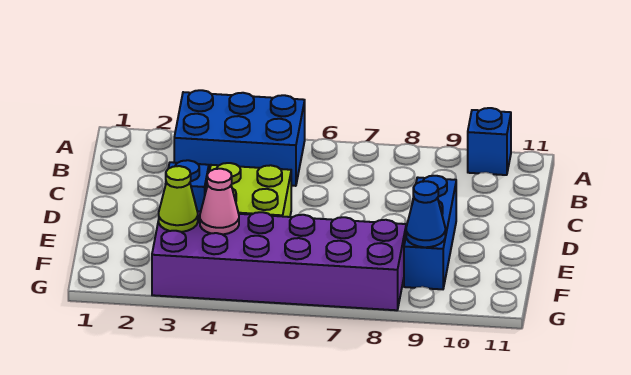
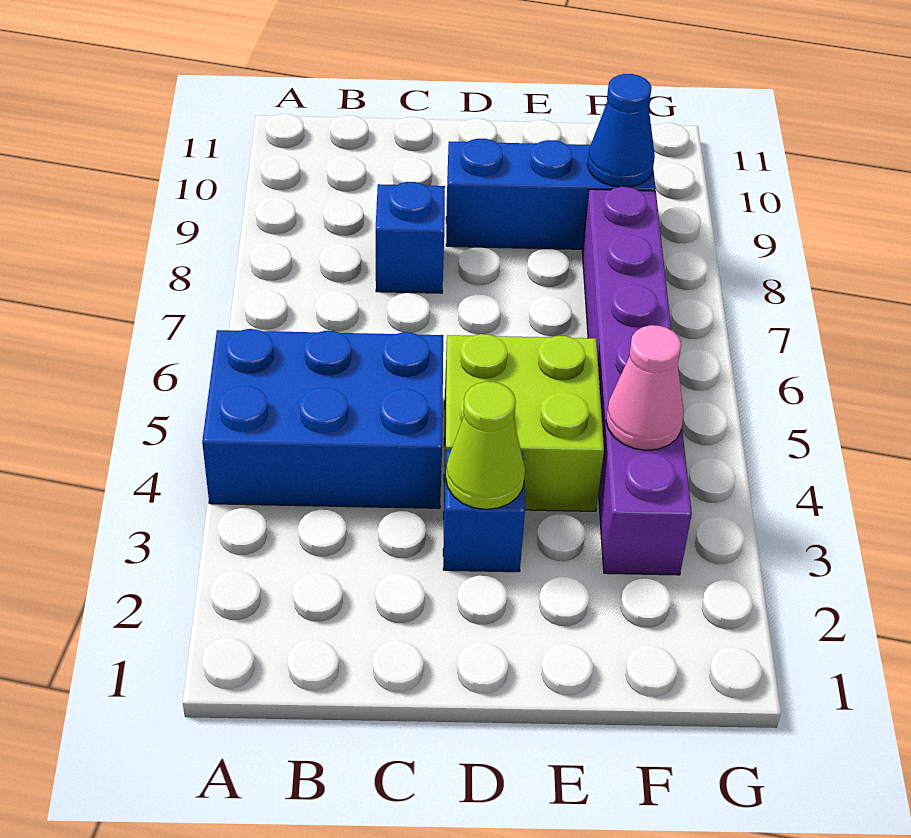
blue brick A3:B5 level 1 -> blue brick A4:C5 level 1
blue brick A10 level 1 -> blue brick C8 level 1
purple brick F3:G8 level 1 -> purple brick F3:F8 level 1
lime cone F3 level 2 -> lime cone D3 level 2

